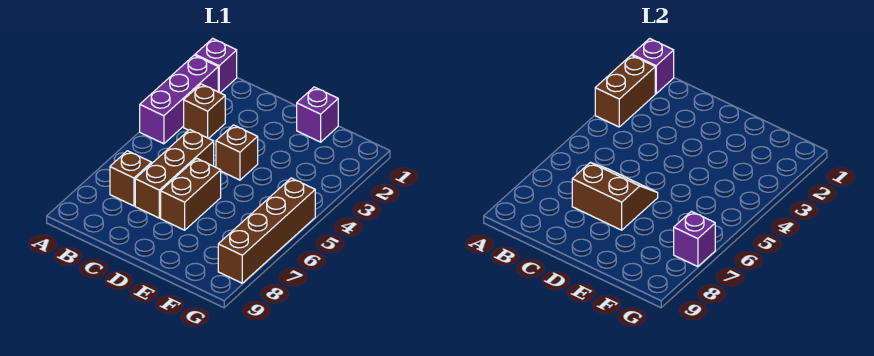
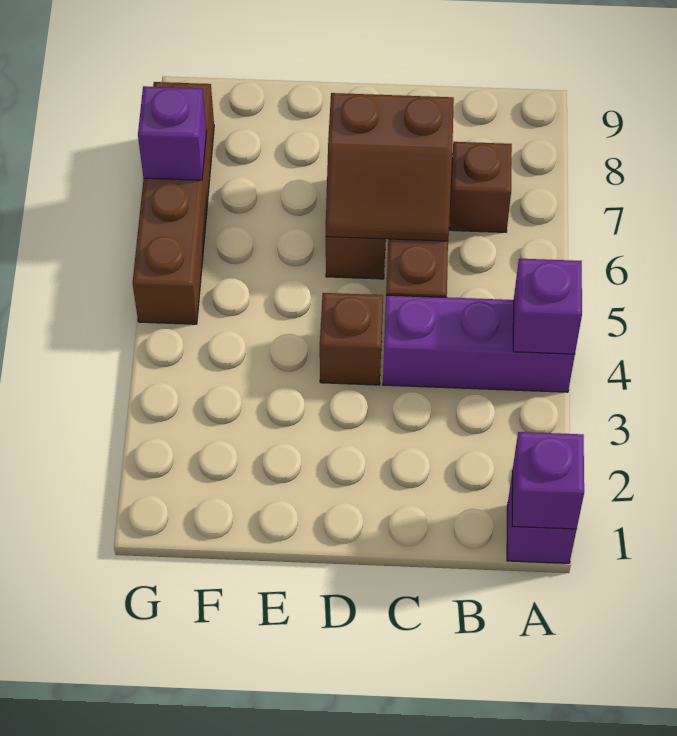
purple brick A2:A4 level 1 -> purple brick A4:C4 level 1
brown brick A2:A3 level 2 -> none
brown brick B3 level 1 -> none
purple brick E1 level 1 -> purple brick A4 level 2

